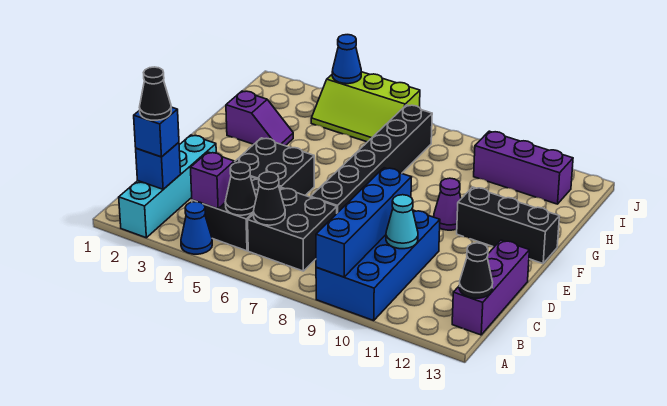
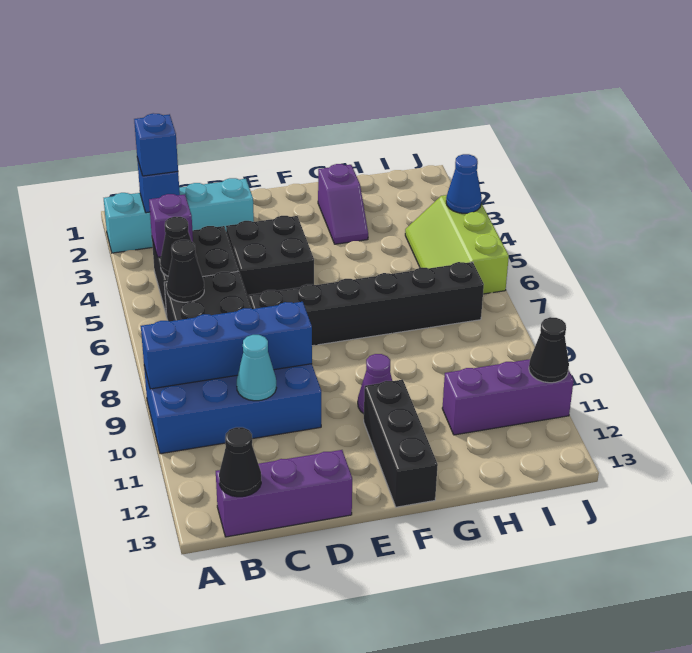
blue cone A4 level 1 -> none
black cone B2 level 4 -> black cone J11 level 2
purple brick I10:I12 level 1 -> purple brick H11:J11 level 1

